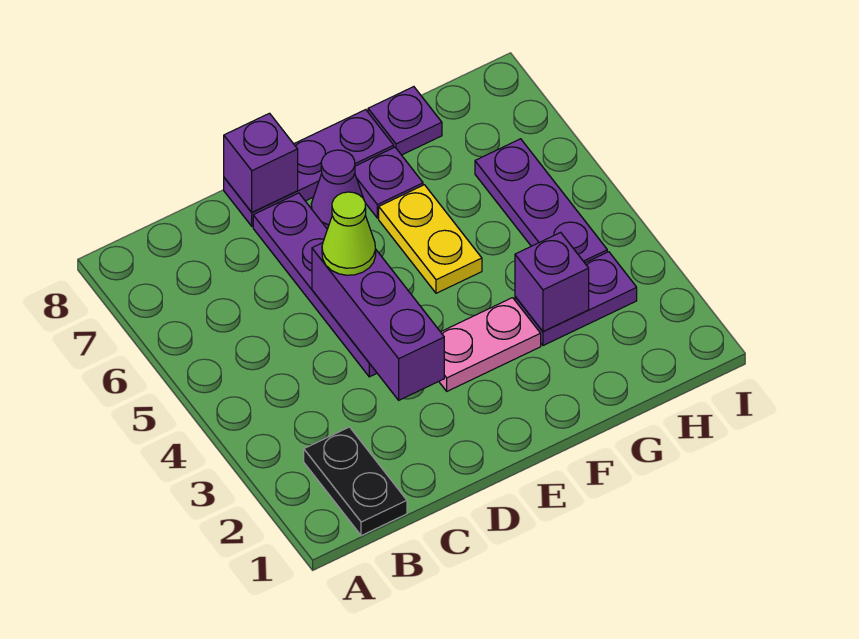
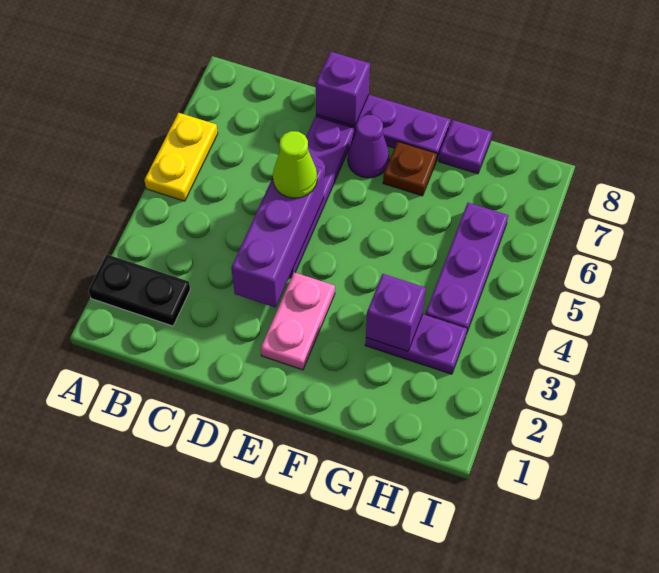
black plate B1:B2 level 1 -> black plate A2:B2 level 1
pink plate E3:F3 level 1 -> pink plate E2:E3 level 1
yellow plate F5:F6 level 1 -> yellow plate A5:A6 level 1
purple plate F7 level 1 -> brown plate F7 level 1

